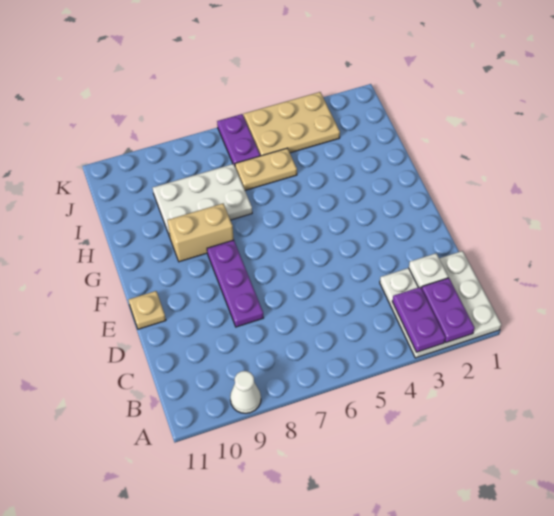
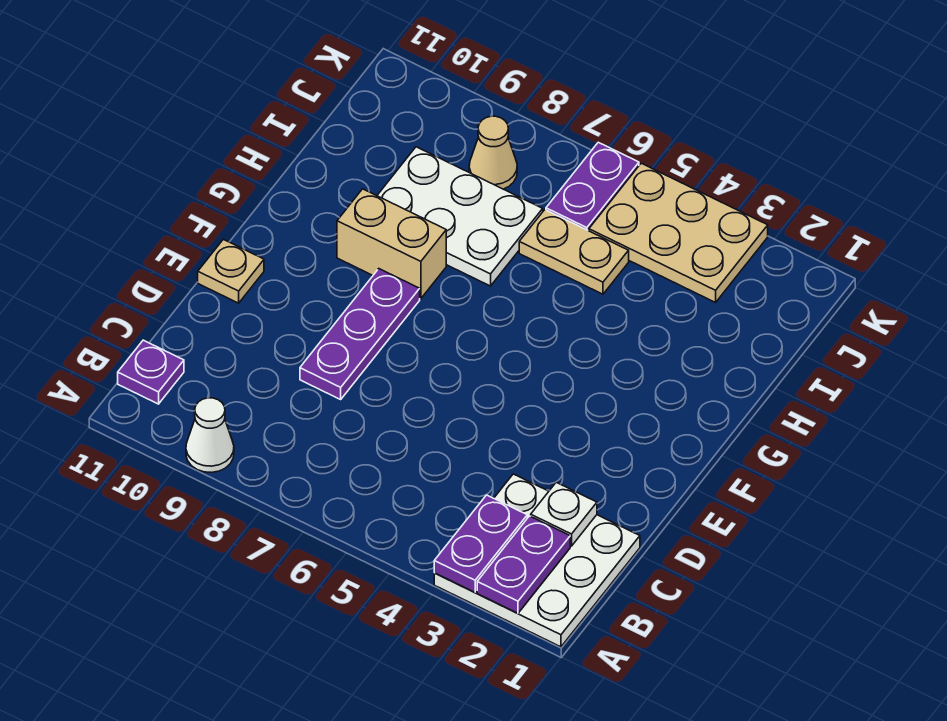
none -> purple plate B11 level 1
none -> tan cone J8 level 1

